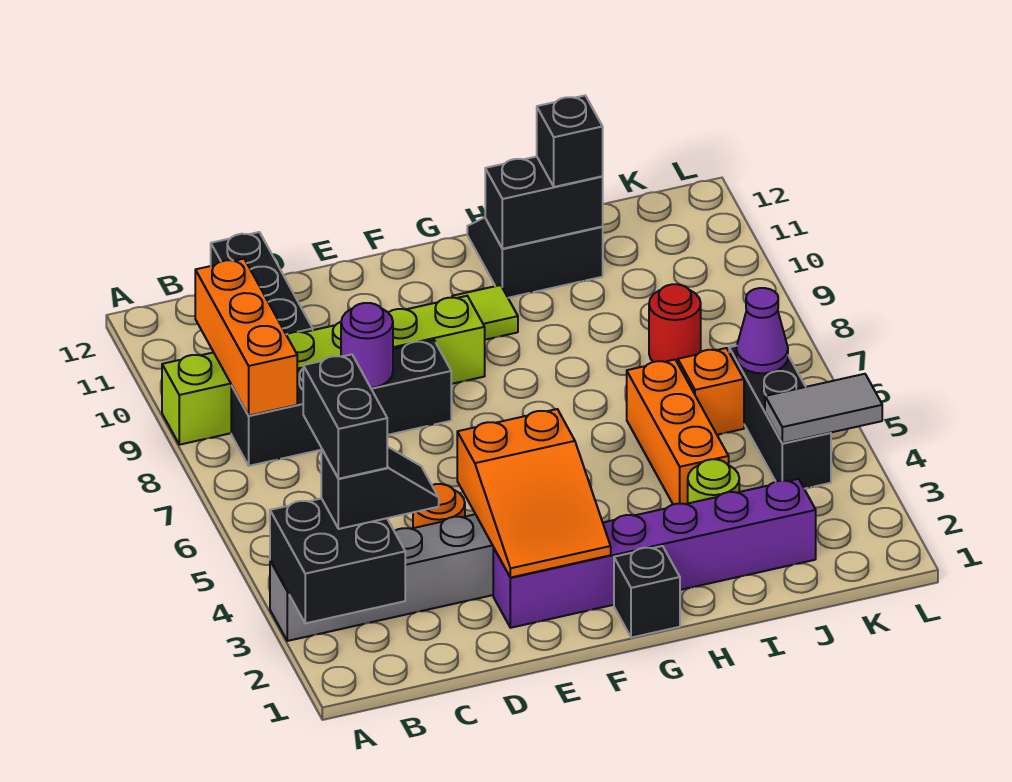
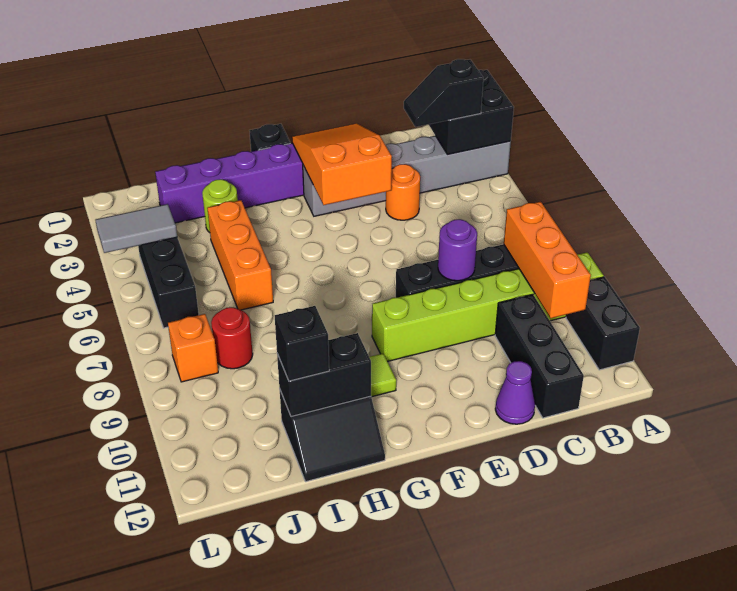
black brick B3:B4 level 4 -> black brick A10:A11 level 1
orange brick J6 level 1 -> orange brick K8 level 1
purple cone K6 level 2 -> purple cone D12 level 1

